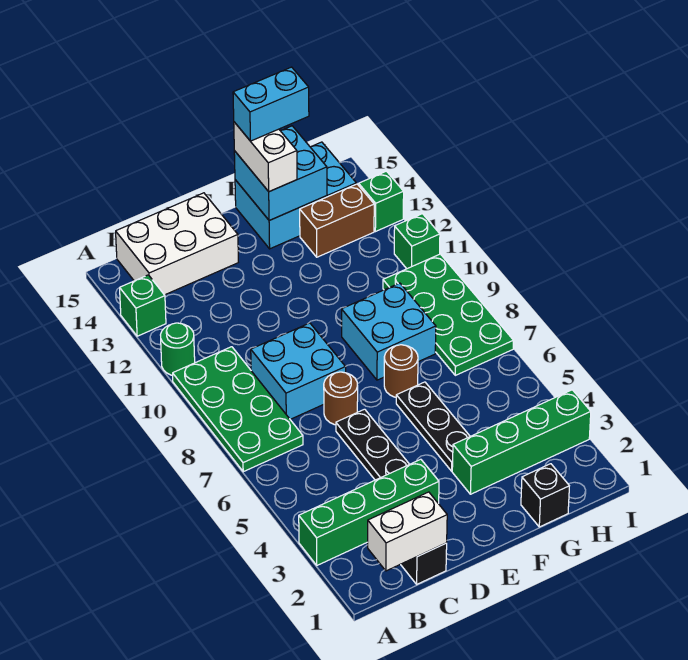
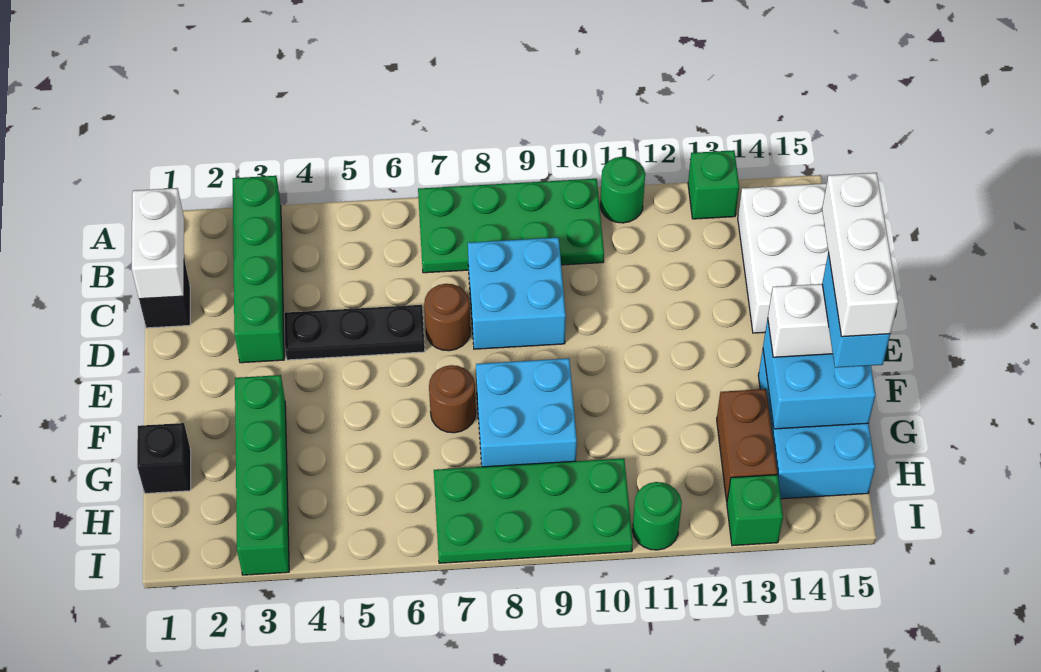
none -> white brick E15:G15 level 5
black plate F4:F6 level 1 -> none
green brick I11 level 1 -> green round brick I11 level 1

